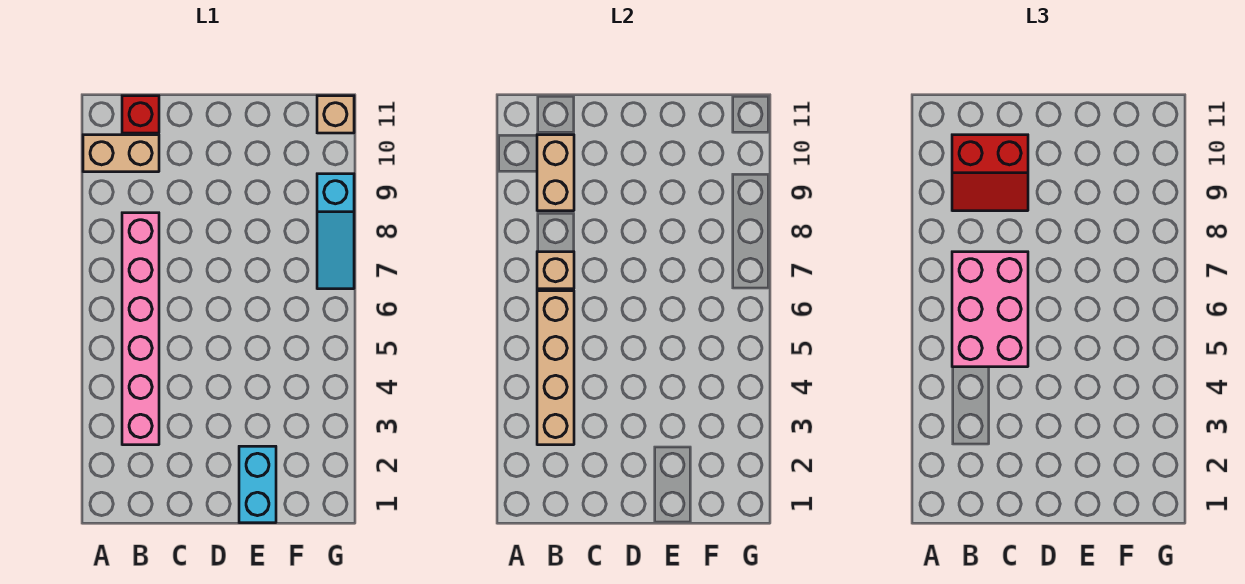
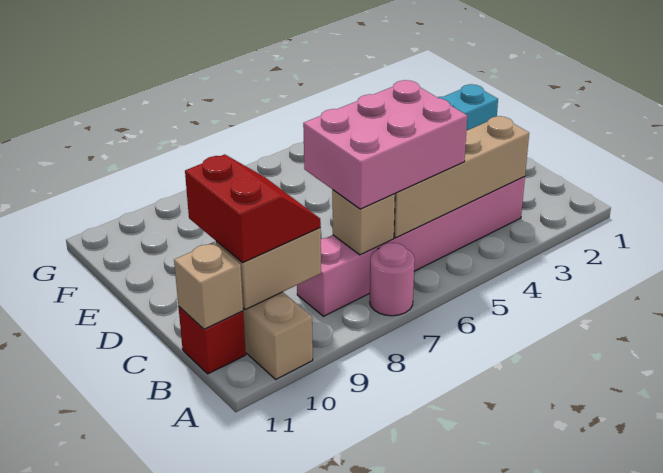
none -> pink round brick A7 level 1
cyan slope G7:G9 level 1 top 9 -> none
tan brick G11 level 1 -> tan brick B11 level 2

